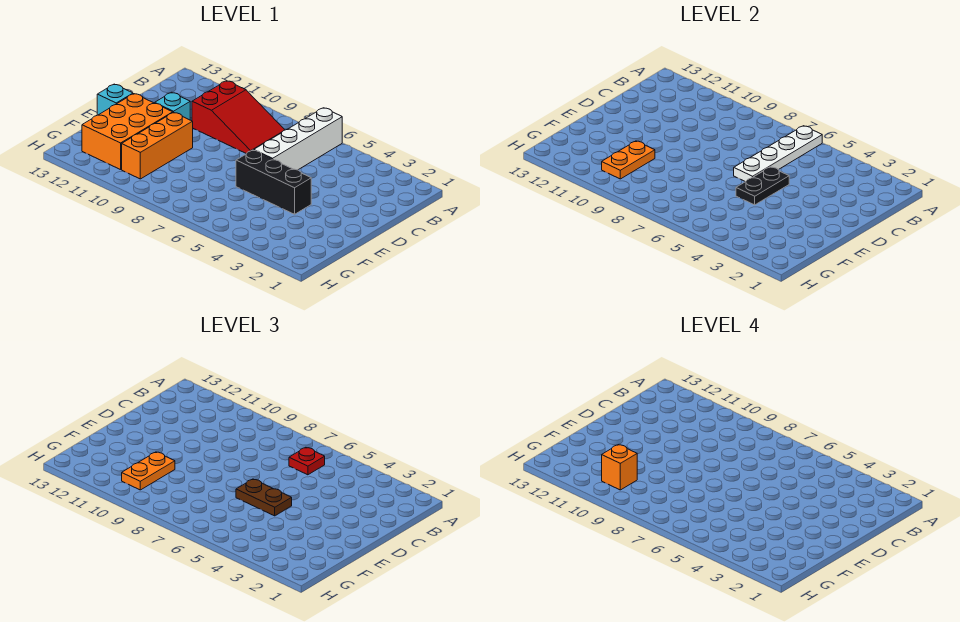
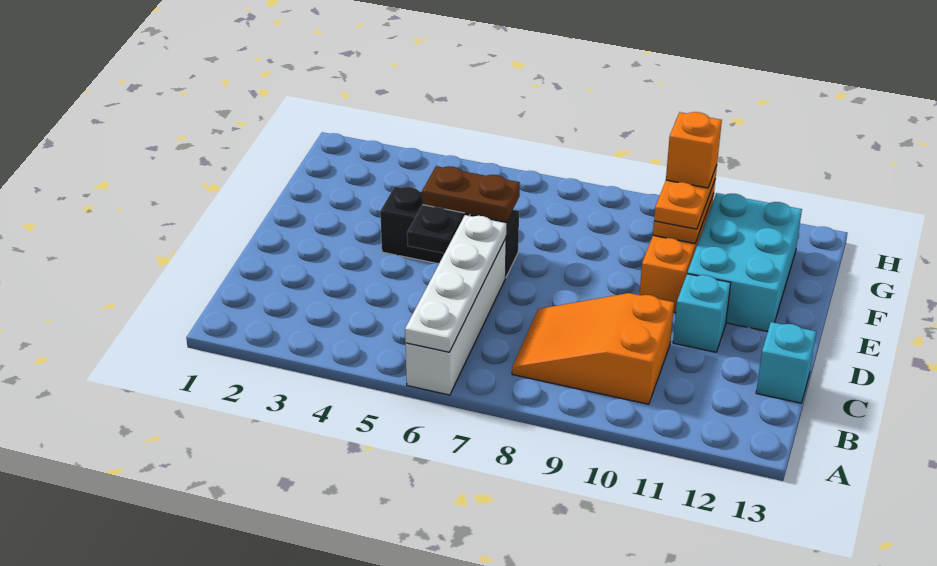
red plate B6 level 3 -> none
red slope B8:C10 level 1 top 10 -> orange slope B8:C10 level 1 top 10
orange brick E11:G12 level 1 -> cyan brick E11:G12 level 1
cyan brick E13 level 1 -> cyan brick C13 level 1

